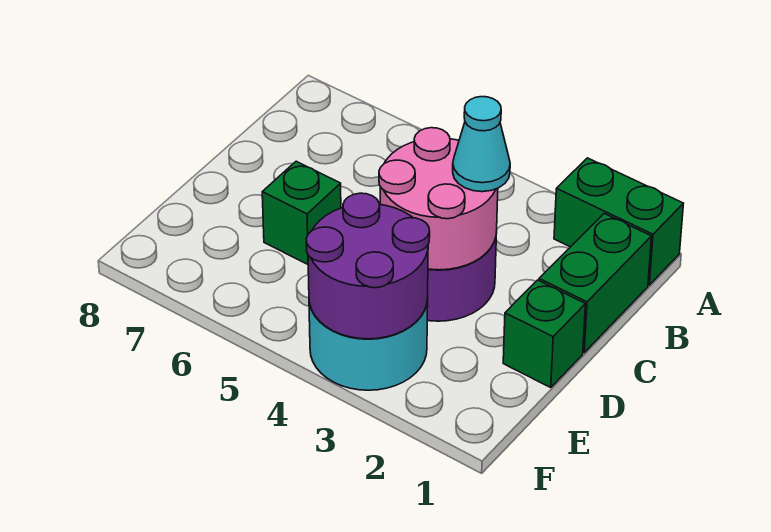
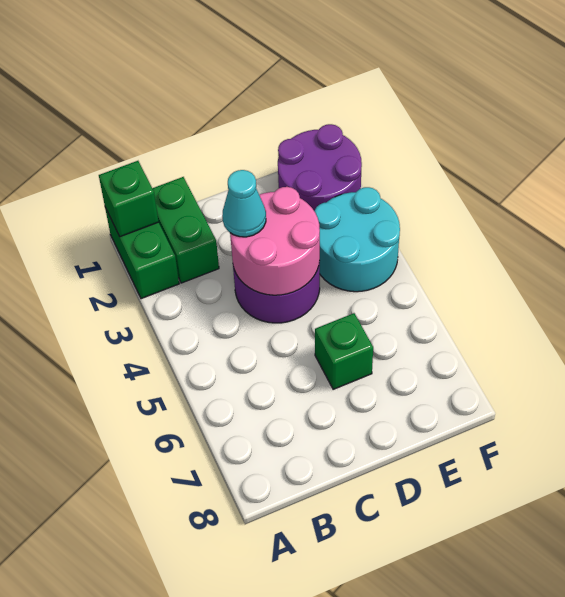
green brick B1:C1 level 1 -> green brick B1:B2 level 1
green brick D1 level 1 -> green brick A1 level 2
purple round brick E3:F4 level 2 -> purple round brick E1:F2 level 1

